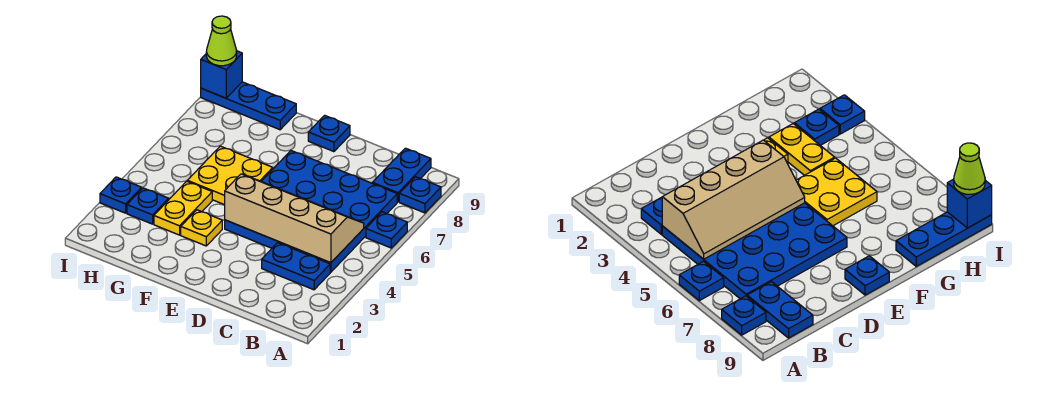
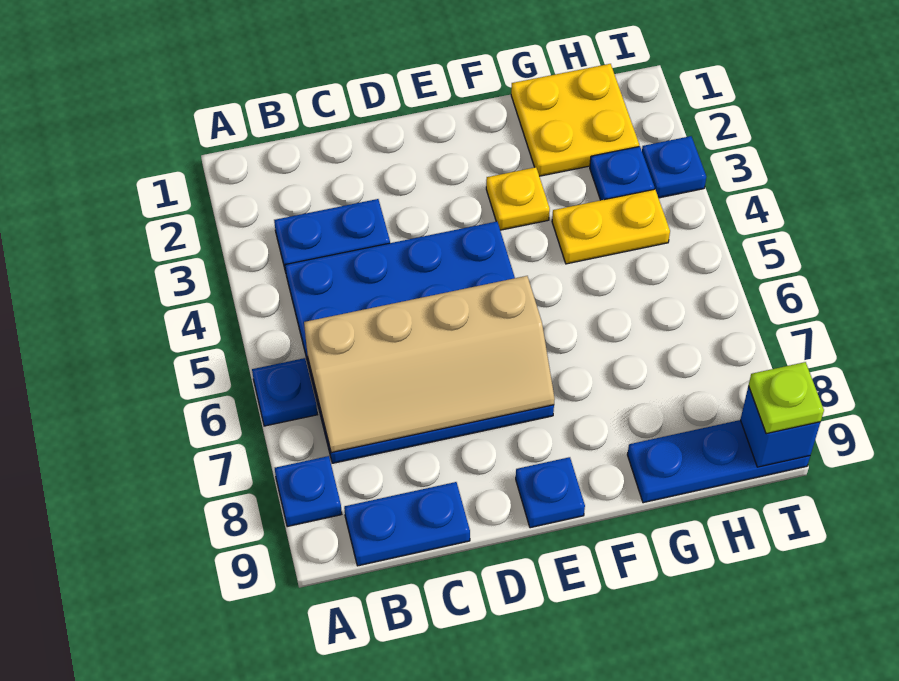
tan slope B4:E5 level 2 top 4 -> tan slope B6:E7 level 2 top 6
blue plate B8:B9 level 1 -> blue plate B9:C9 level 1
yellow plate F5:G6 level 1 -> yellow plate G1:H2 level 1
yellow plate G3:G4 level 1 -> yellow plate G4:H4 level 1
lime cone I9 level 3 -> lime plate I9 level 3

